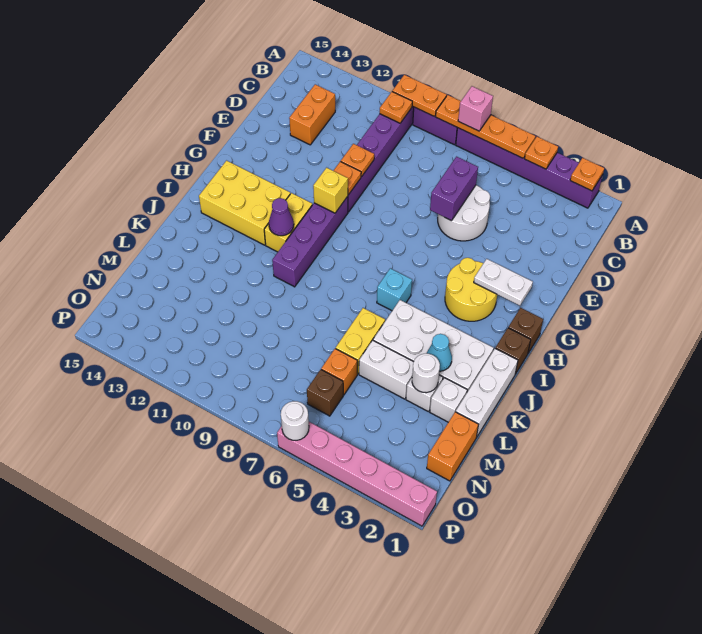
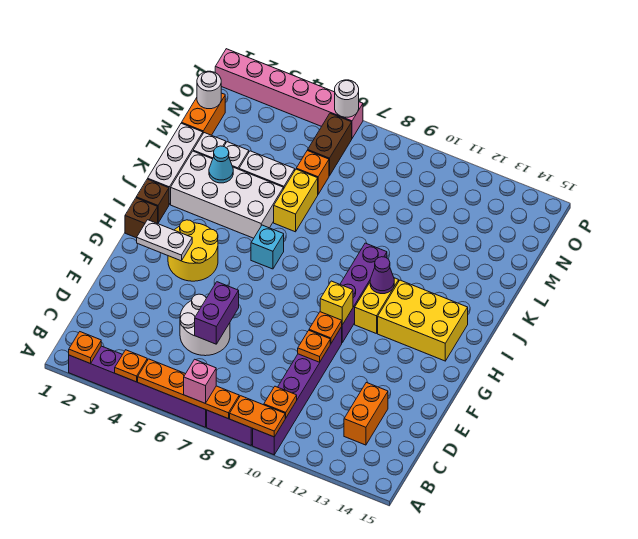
white round brick L3 level 2 -> white round brick N1 level 2
brown brick N6 level 1 -> brown brick N6:O6 level 1

